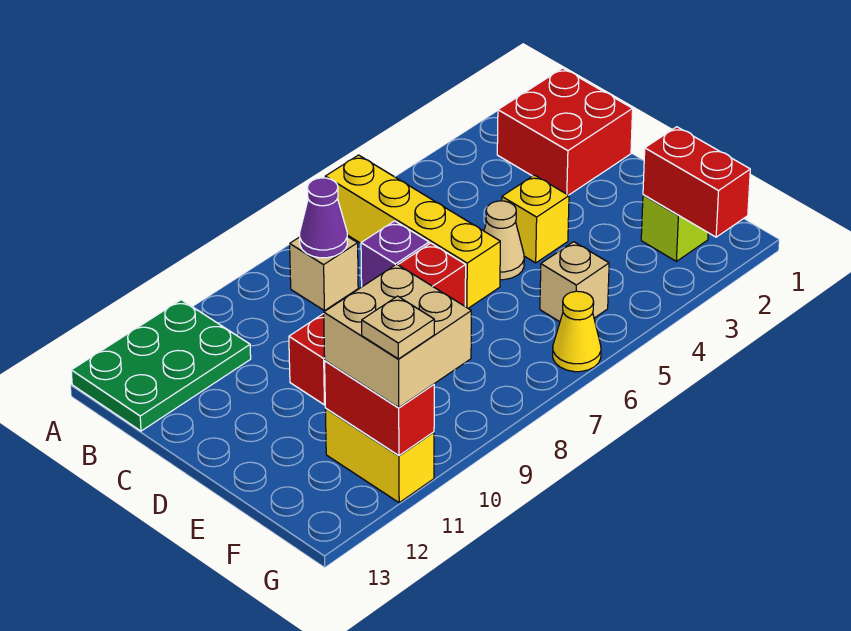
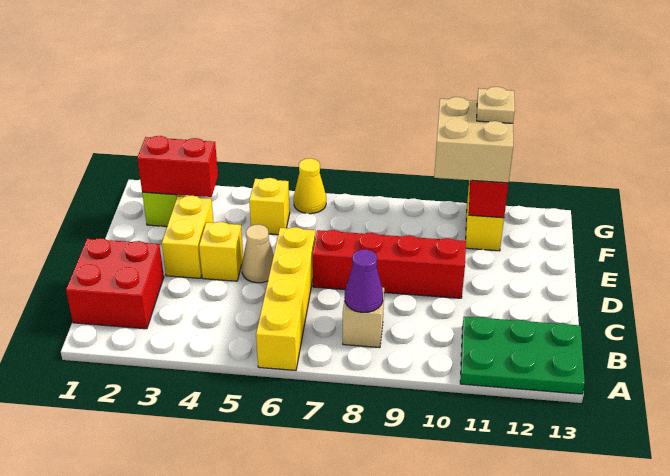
purple brick C7 level 1 -> none
none -> yellow brick D3:E3 level 1
red brick F2:G2 level 2 -> red brick F2:F3 level 2
tan brick F5 level 1 -> yellow brick F5 level 1

